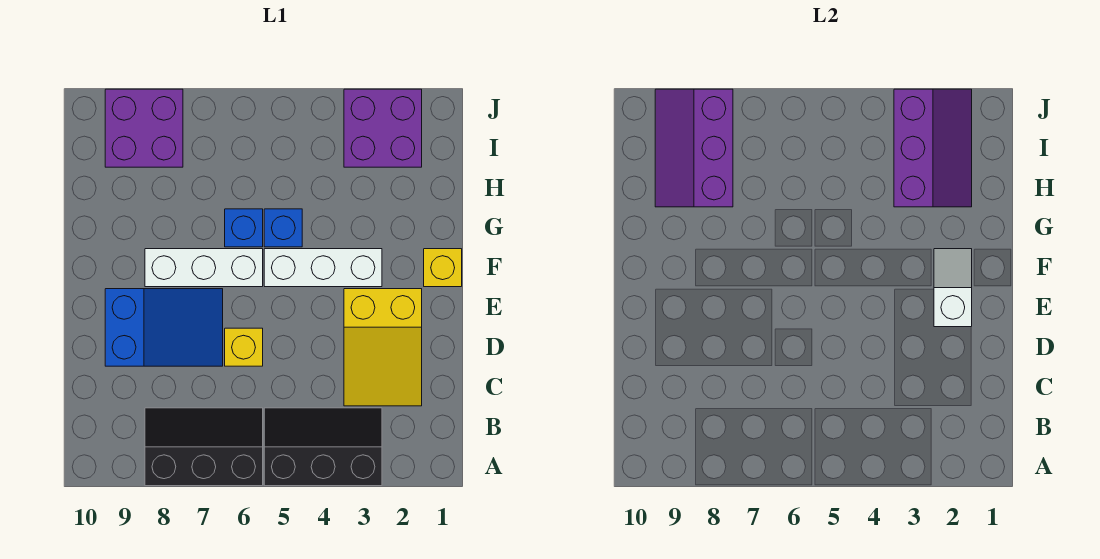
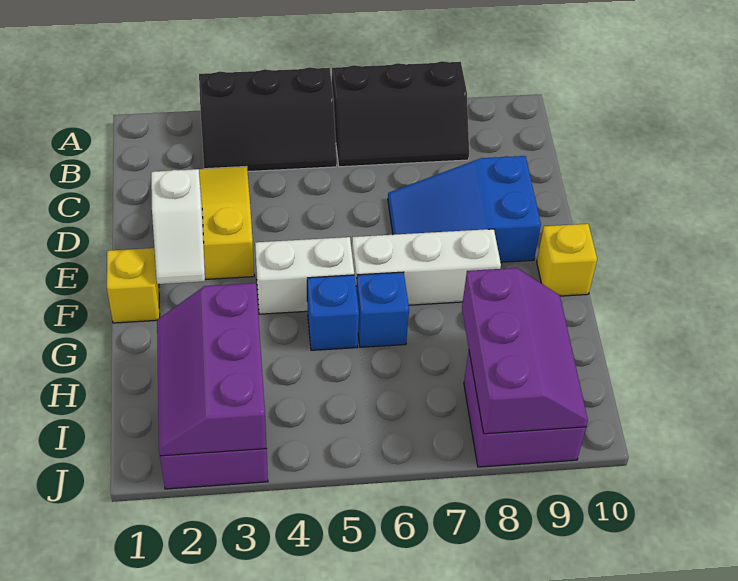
yellow brick D6 level 1 -> yellow brick F10 level 1
white brick F3:F5 level 1 -> white brick F4:F5 level 1

